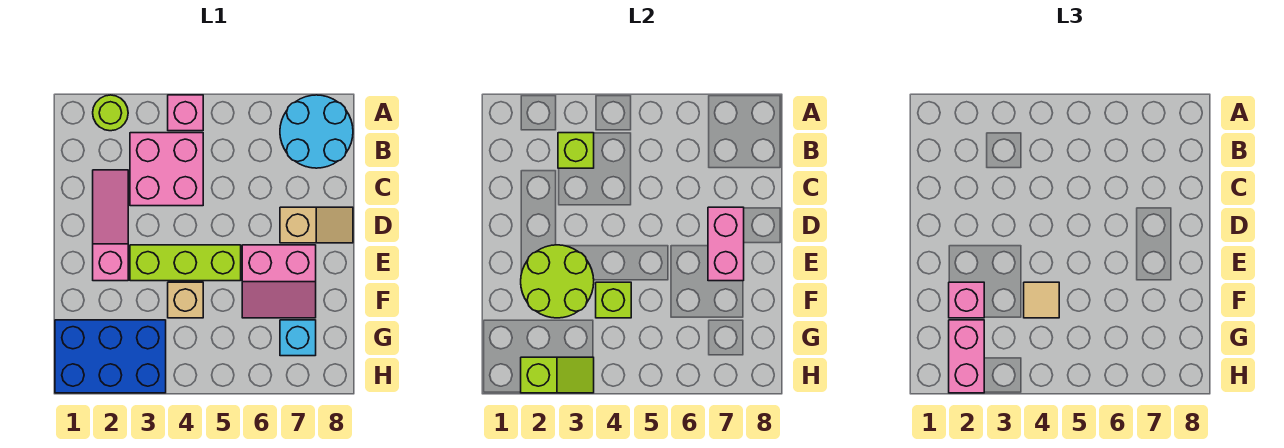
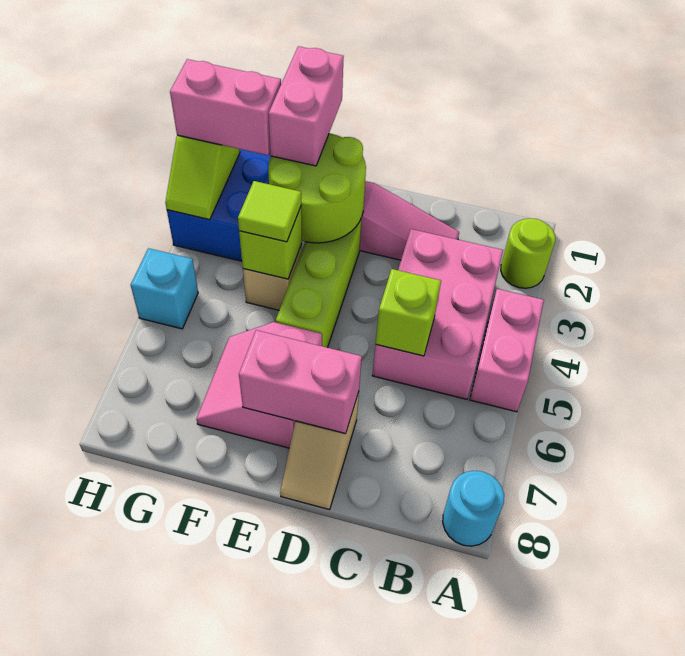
pink brick A4 level 1 -> pink brick A4:A5 level 1
cyan round brick A7:B8 level 1 -> cyan round brick A8 level 1
pink brick B3:C4 level 1 -> pink brick B3:C5 level 1
lime brick B3 level 2 -> lime brick C5 level 2
pink brick F2 level 3 -> pink brick F1:F2 level 3
tan tile F4 level 3 -> lime tile F4 level 3
cyan brick G7 level 1 -> cyan brick H5 level 1

